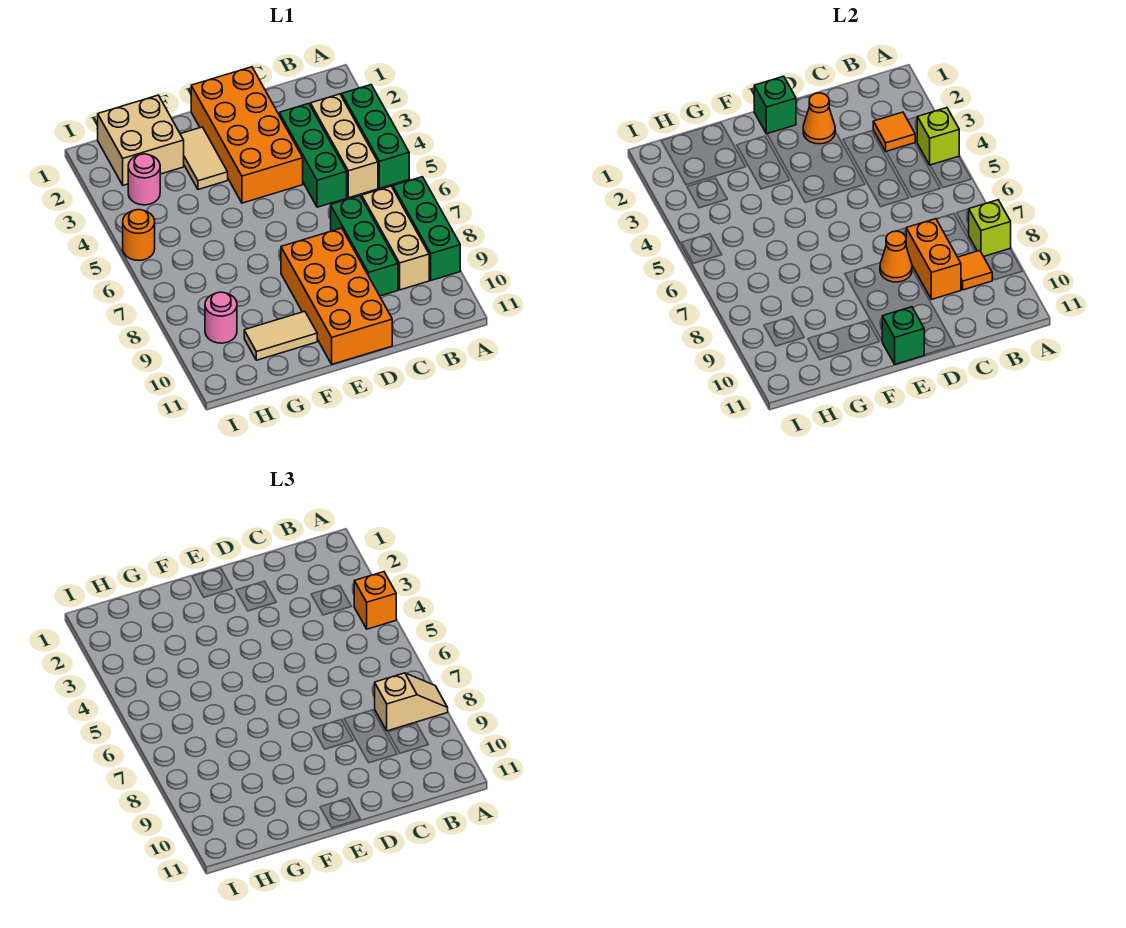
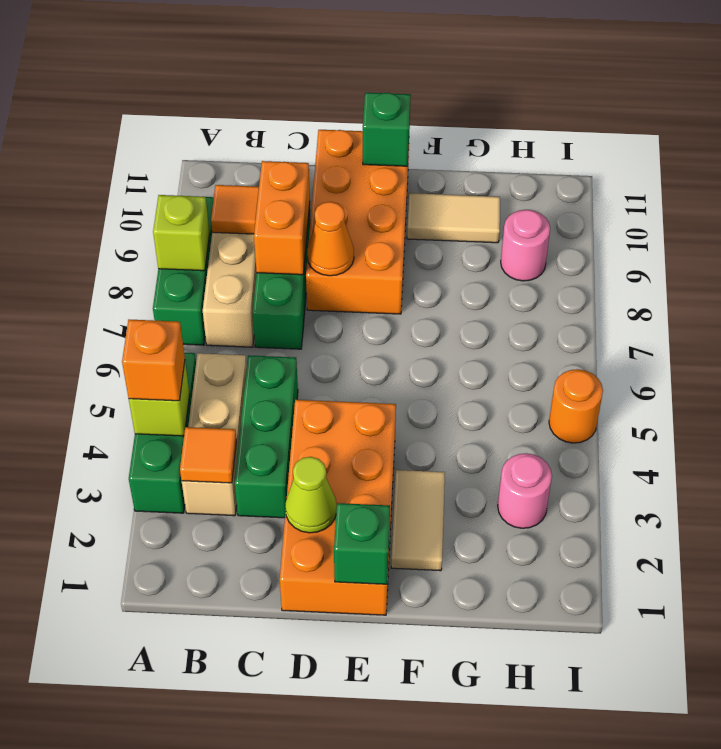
tan slope A8:B8 level 3 top B -> none
orange cone D2 level 2 -> lime cone D2 level 2
tan brick G1:H2 level 1 -> none

